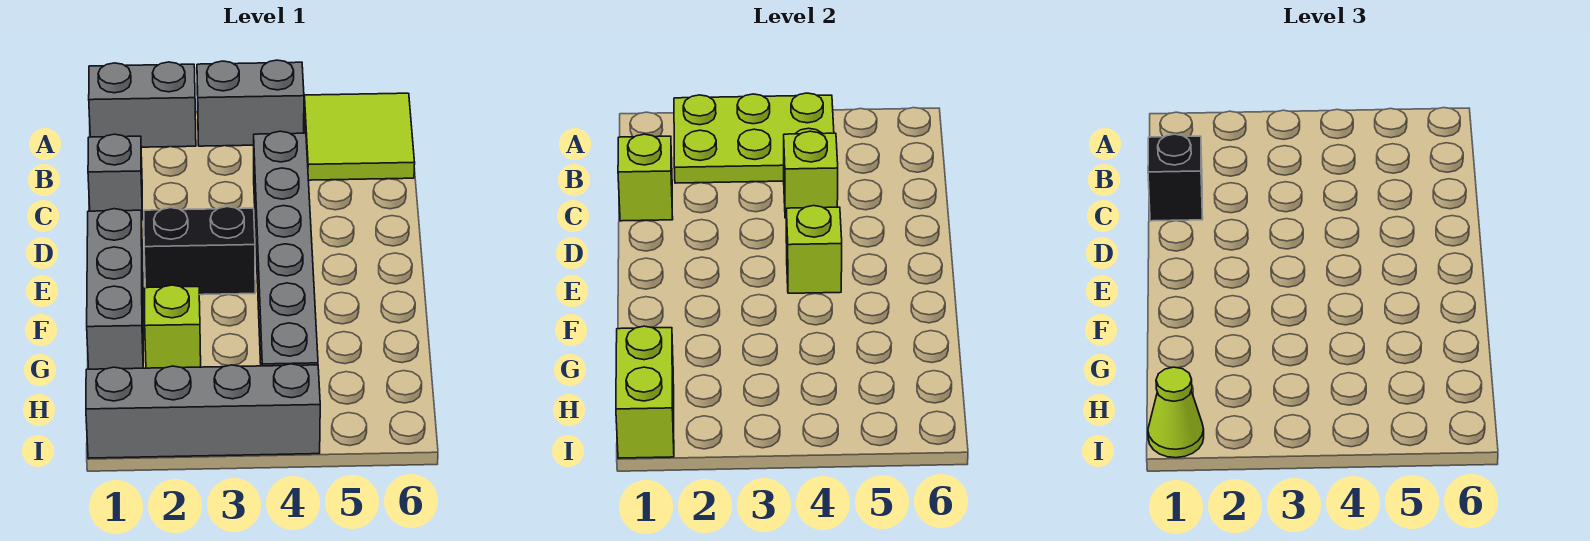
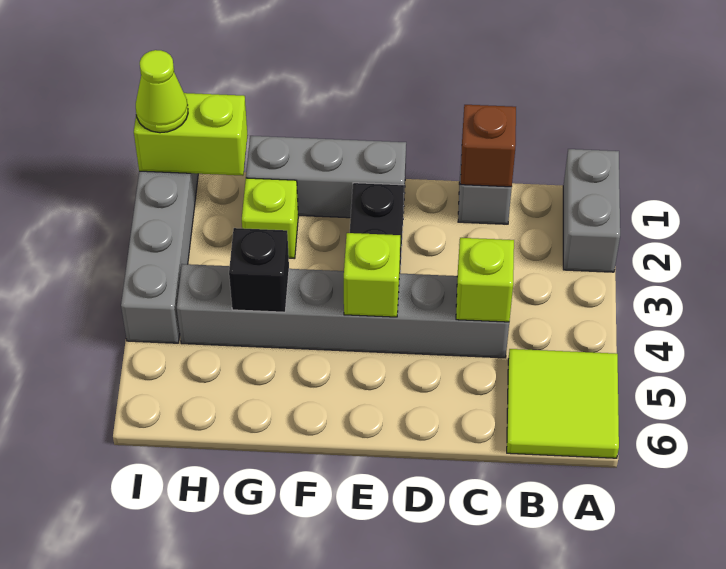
lime plate A2:B4 level 2 -> none
grey brick A3:A4 level 1 -> none
lime brick C1 level 2 -> brown brick C1 level 2
black brick C1 level 3 -> black brick G4 level 2

